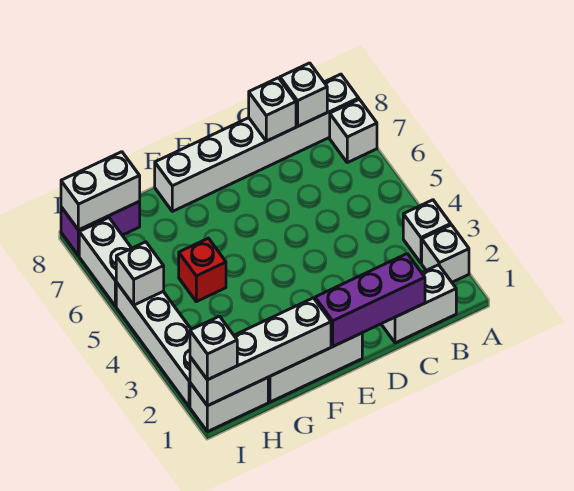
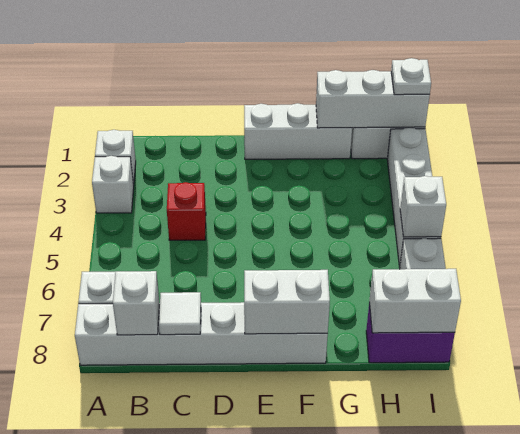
white brick B1:C1 level 1 -> white brick E8:F8 level 2
purple brick C1:E1 level 2 -> none
white brick C8 level 2 -> white tile C8 level 2
white brick F1:I1 level 2 -> white brick G1:I1 level 2
red brick G5 level 1 -> red brick C4 level 1
white brick I1 level 3 -> white plate I1 level 3

